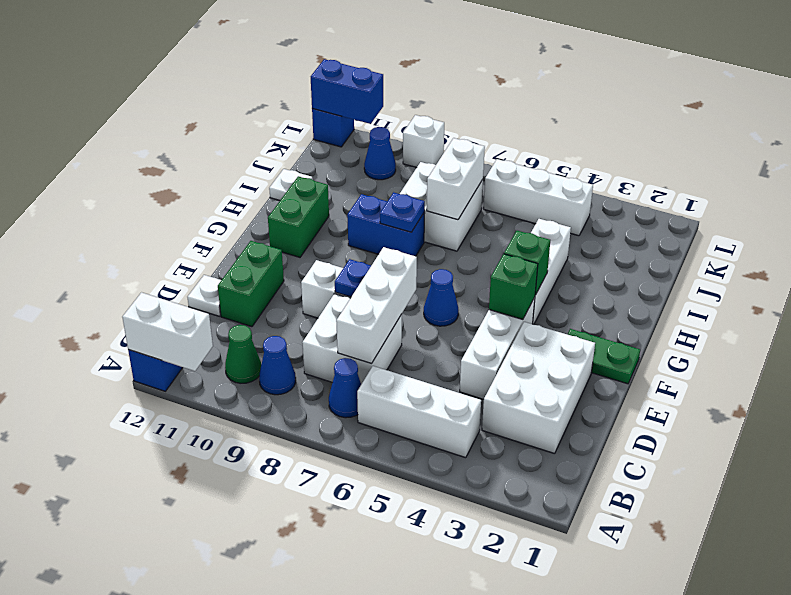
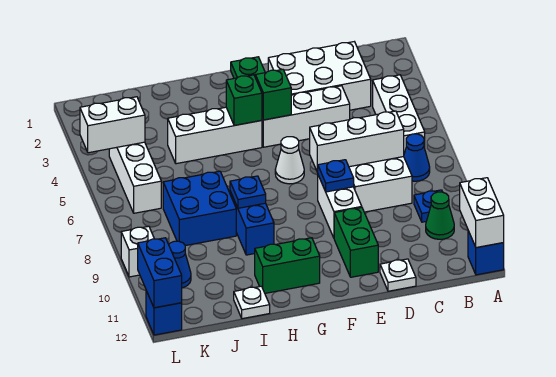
blue cone B9 level 1 -> blue plate B9 level 1
green brick D11:E11 level 1 -> green brick E10:E11 level 1
blue cone F6 level 1 -> white cone F6 level 1
white brick I7:J8 level 1 -> blue brick I7:J8 level 1
white brick I7:J7 level 2 -> white brick K4:L4 level 2

